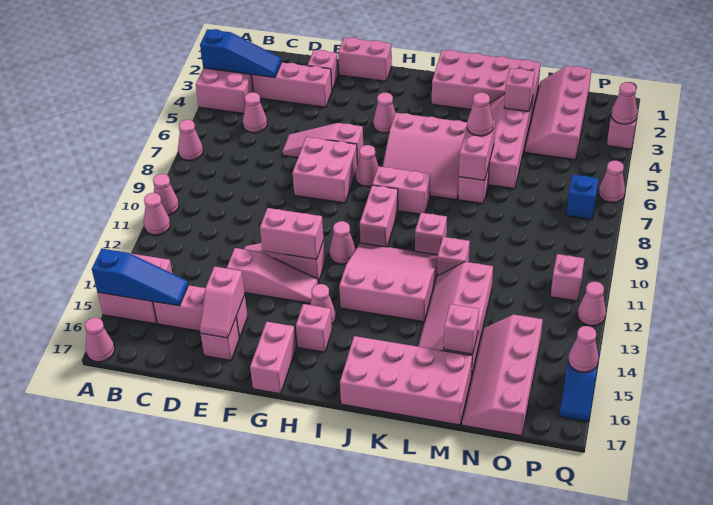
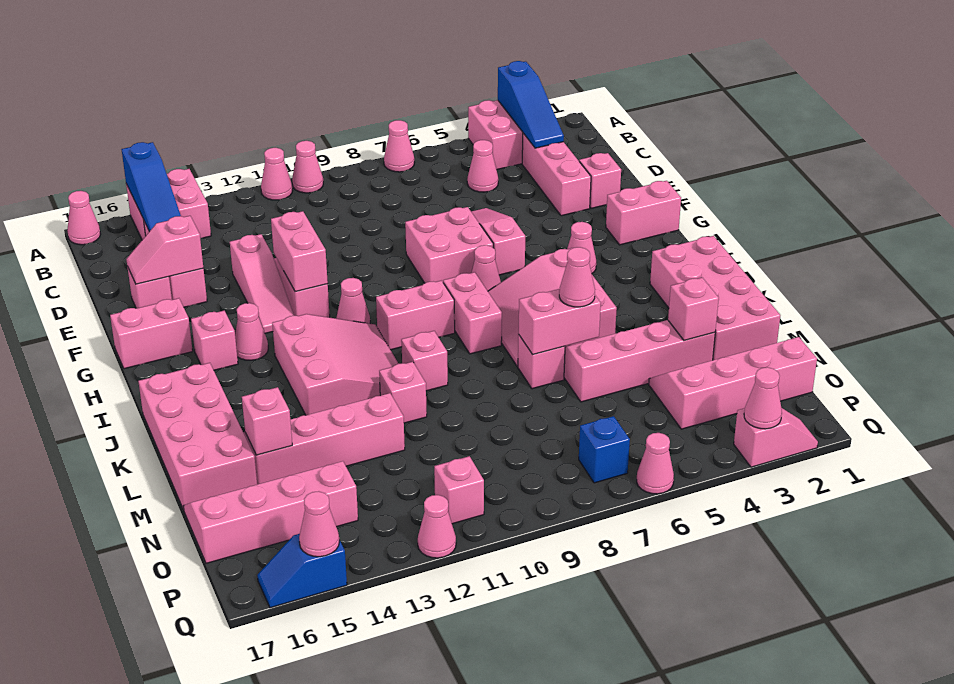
pink brick F1:G1 level 1 -> pink brick G1:G2 level 1

